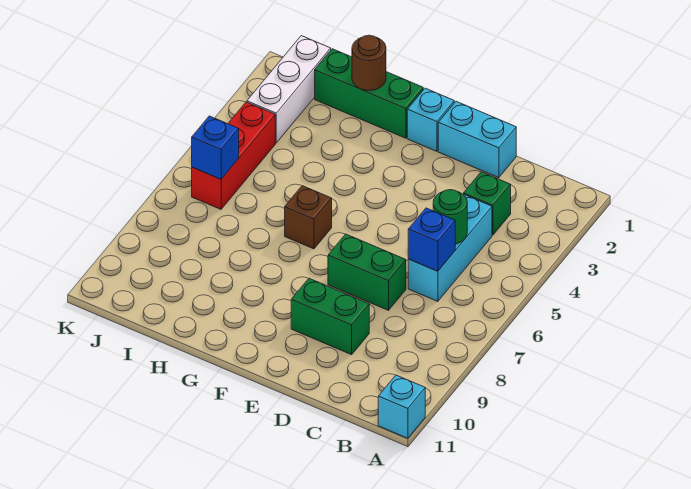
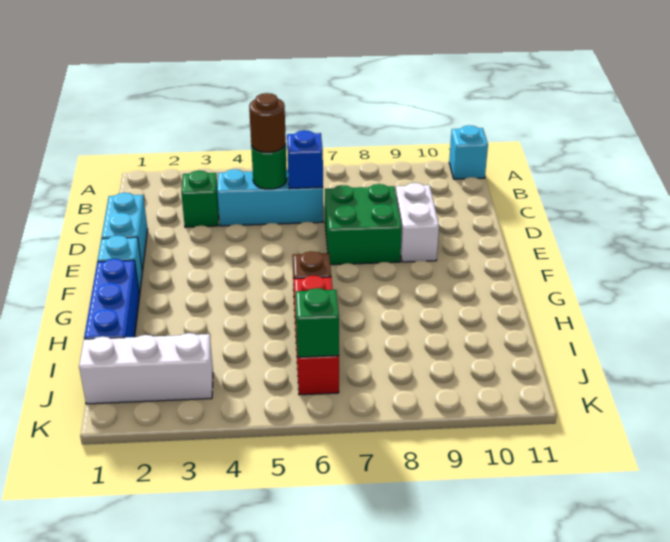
green brick D7:E7 level 1 -> green brick D7:E8 level 1
green brick D9:E9 level 1 -> white brick D9:E9 level 1
green brick G1:I1 level 1 -> blue brick G1:I1 level 1
brown round brick H1 level 2 -> brown round brick C5 level 3
red brick J4:J6 level 1 -> red brick H6:J6 level 1
blue brick J6 level 2 -> green brick J6 level 2

